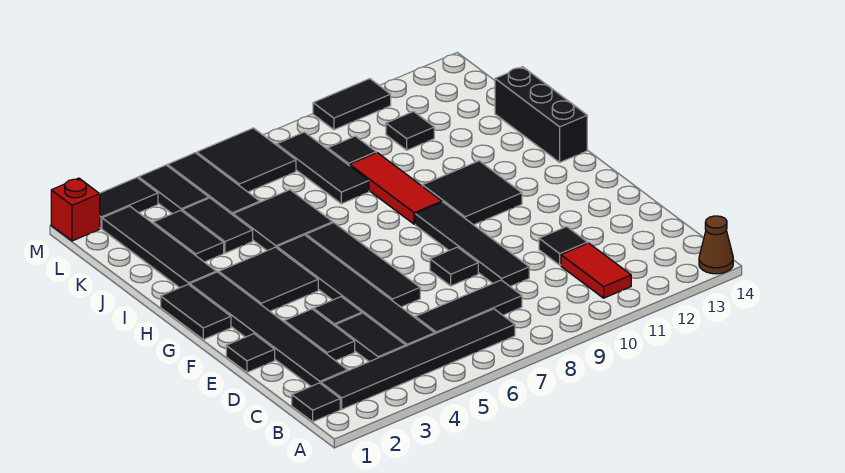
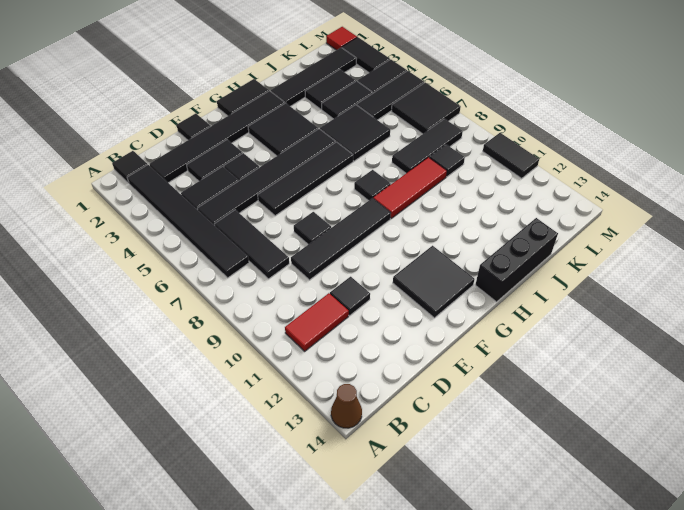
black tile G10:H11 level 1 -> black tile F12:G13 level 1
black tile K11 level 1 -> black tile H8 level 1
red brick M1 level 1 -> red tile M1 level 1

